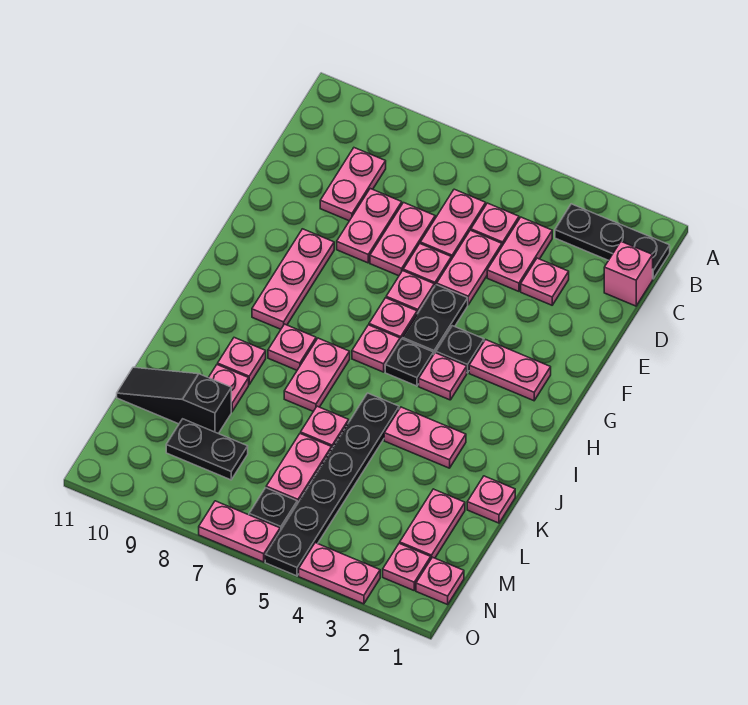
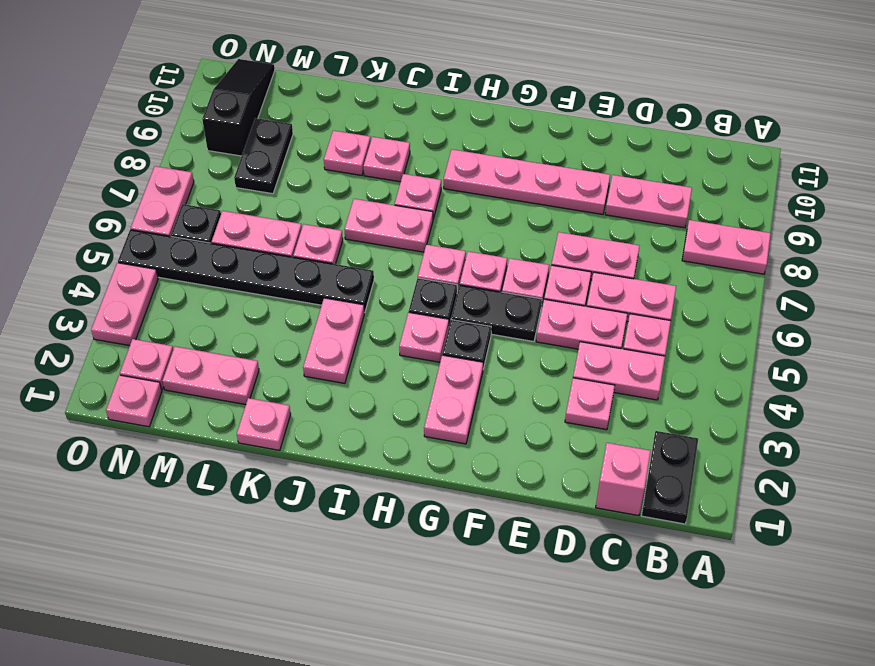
black plate B1:B3 level 1 -> black plate B1:B2 level 1
pink plate D8:E8 level 1 -> pink plate A8:B8 level 1
pink plate F9:H9 level 1 -> pink plate E9:H9 level 1
black slope L9:L11 level 1 top 9 -> black slope N9:N11 level 1 top 9

